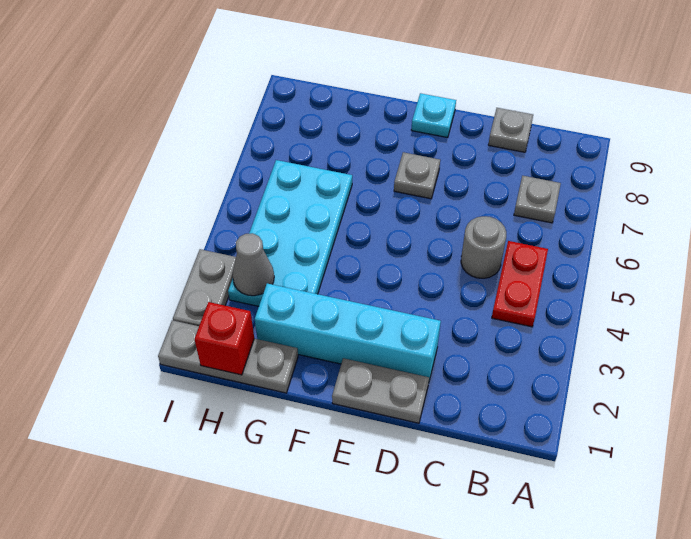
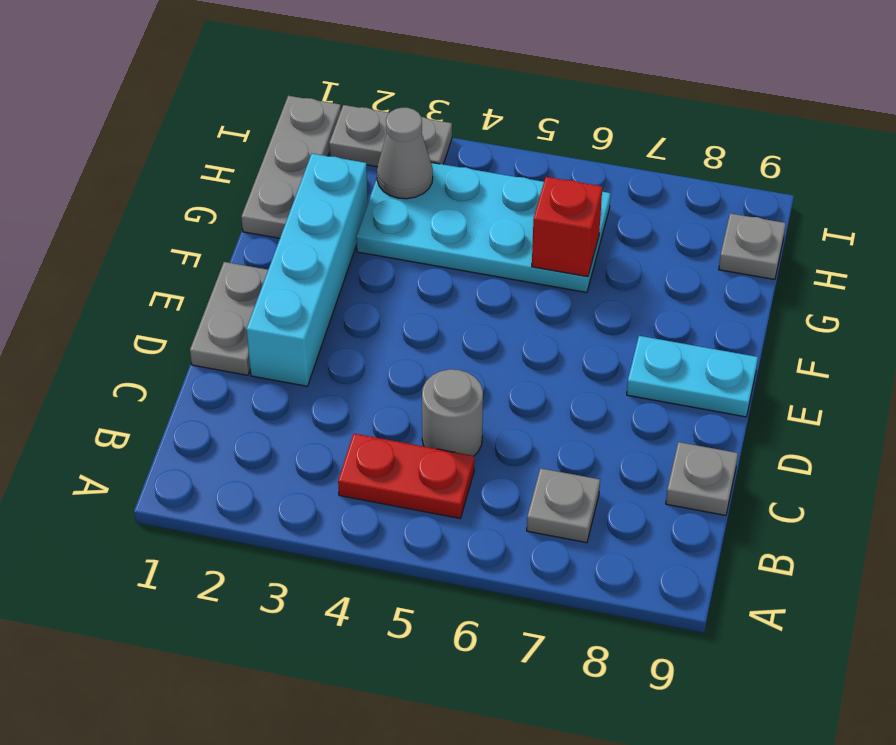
grey plate E7 level 1 -> grey plate H9 level 1
cyan plate E9 level 1 -> cyan plate E8:E9 level 1
red brick H1 level 2 -> red brick G6 level 2

